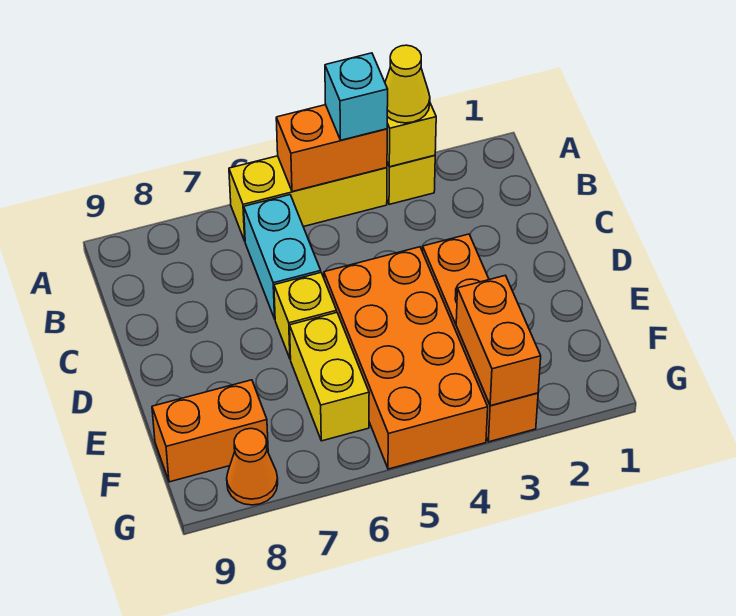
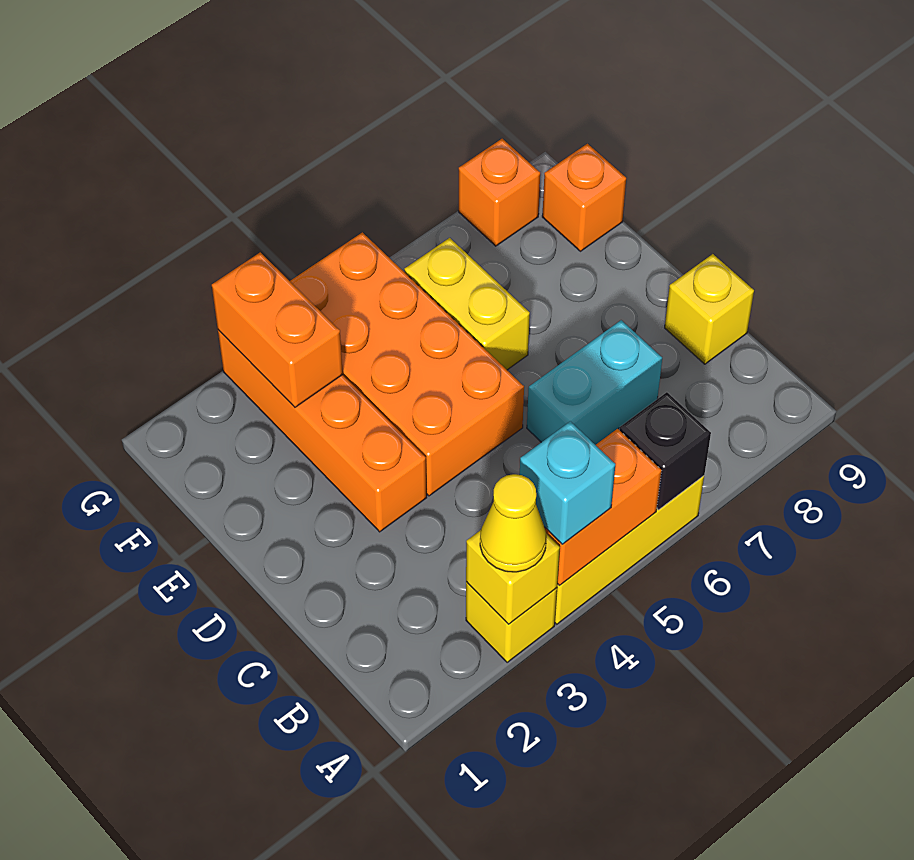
none -> black brick A6 level 2
cyan brick B6:C6 level 1 -> cyan brick C6:C7 level 1
yellow brick D6 level 1 -> yellow brick C9 level 1
orange brick F8:F9 level 1 -> orange brick F9 level 1
orange cone G8 level 1 -> orange brick G8 level 1

